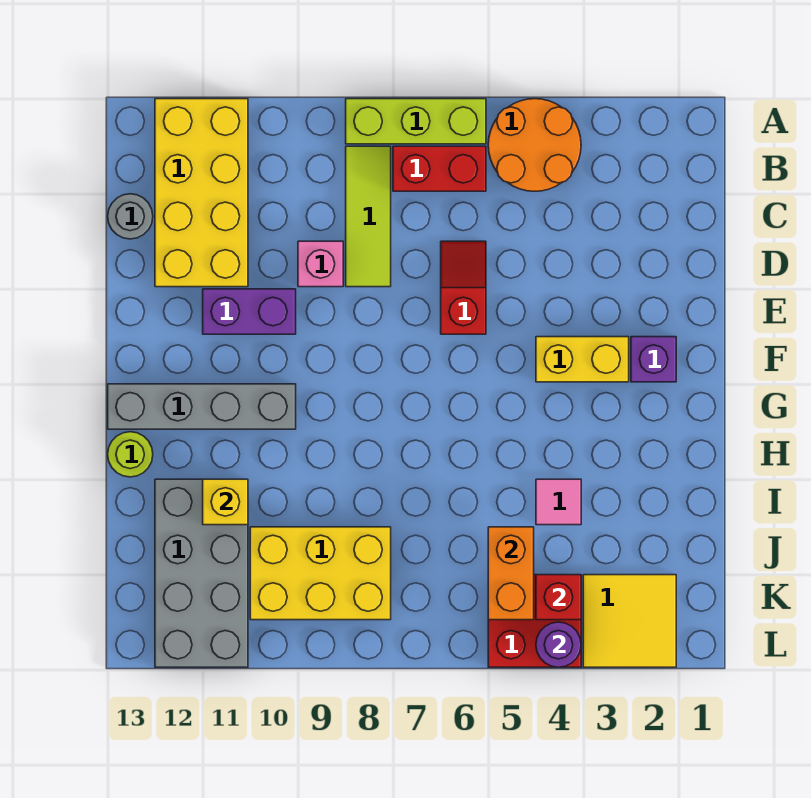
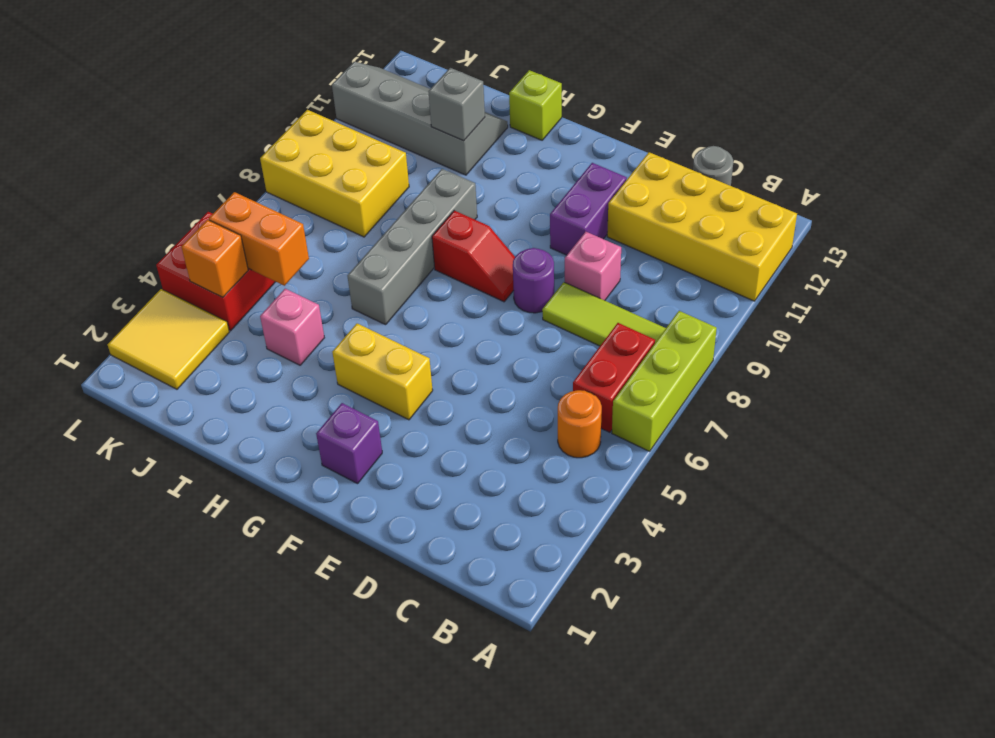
orange round brick A4:B5 level 1 -> orange round brick B5 level 1
red slope D6:E6 level 1 top E -> red slope F8:G8 level 1 top G
yellow brick F3:F4 level 1 -> yellow brick F4:G4 level 1
grey brick G10:G13 level 1 -> grey brick H6:H9 level 1
lime round brick H13 level 1 -> lime brick H13 level 1
pink tile I4 level 1 -> pink brick I4 level 1
grey brick I11:L12 level 1 -> grey slope I11:L12 level 1 top 11
yellow brick I11 level 2 -> grey brick I11 level 2
yellow brick J8:K10 level 1 -> yellow brick J8:L9 level 1
red brick K4 level 2 -> orange brick K4 level 2
purple round brick L4 level 2 -> purple round brick E8 level 1

